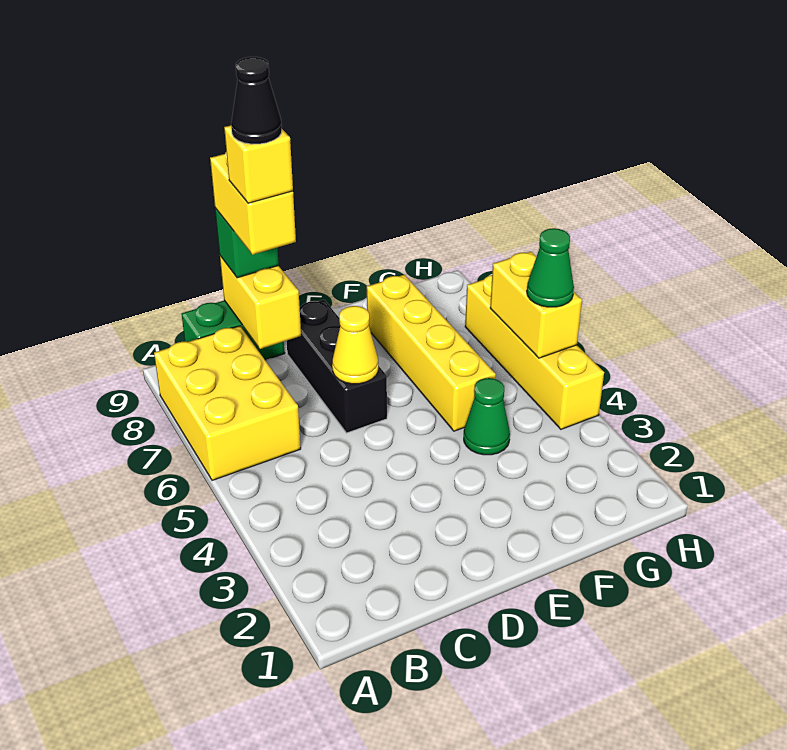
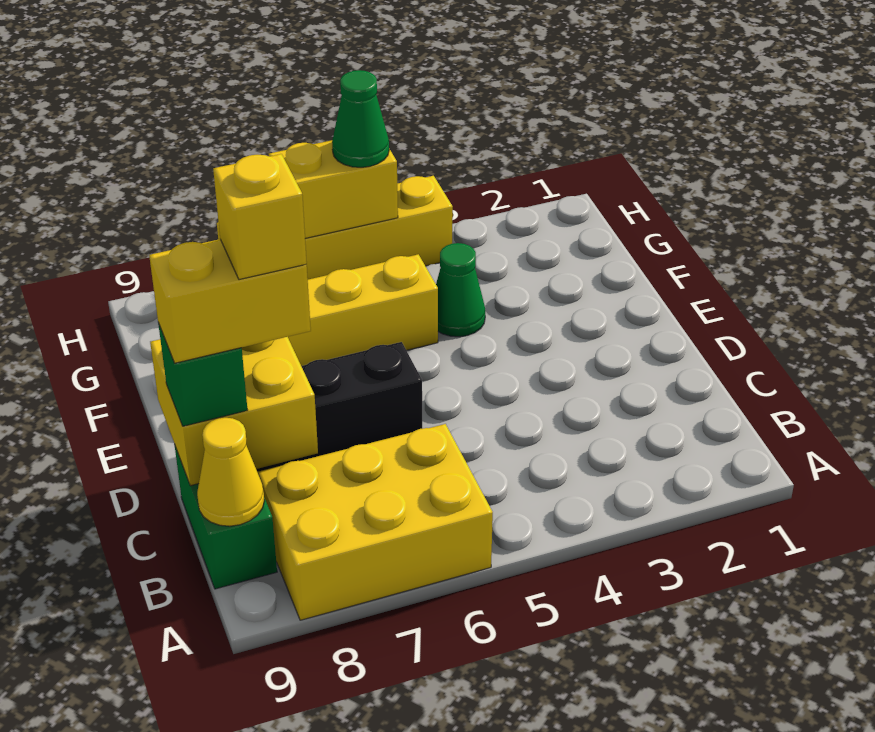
yellow brick C8:C9 level 2 -> yellow brick C8:D9 level 2
black cone C8 level 6 -> none
yellow cone D6 level 2 -> yellow cone B9 level 2

